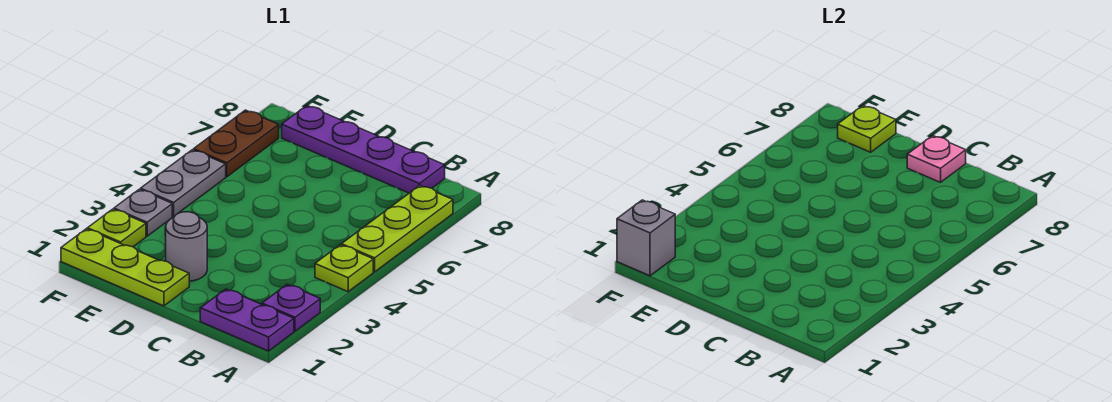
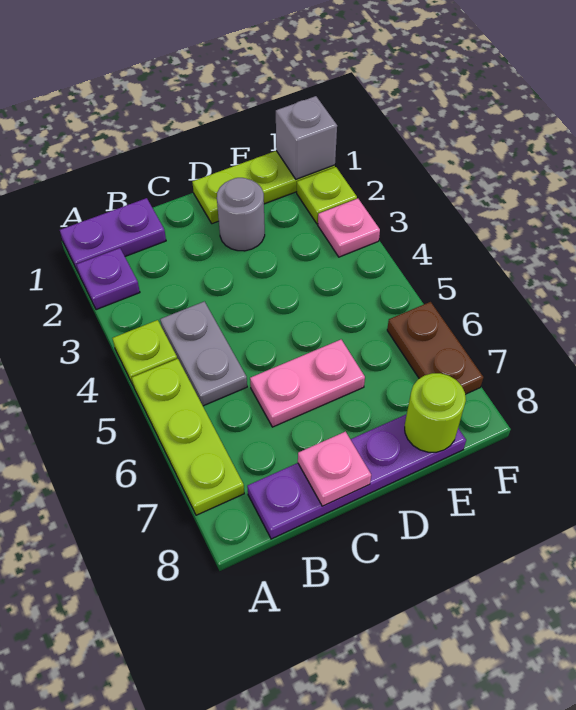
none -> pink plate C6:D6 level 1
lime plate E8 level 2 -> lime round brick E8 level 2
grey plate F3 level 1 -> pink plate F3 level 1
grey plate F4:F5 level 1 -> grey plate B4:B5 level 1

